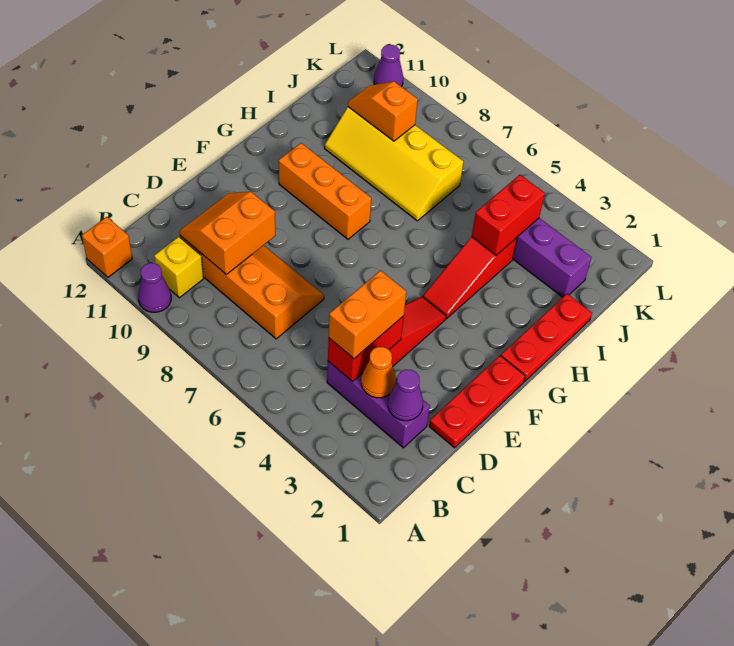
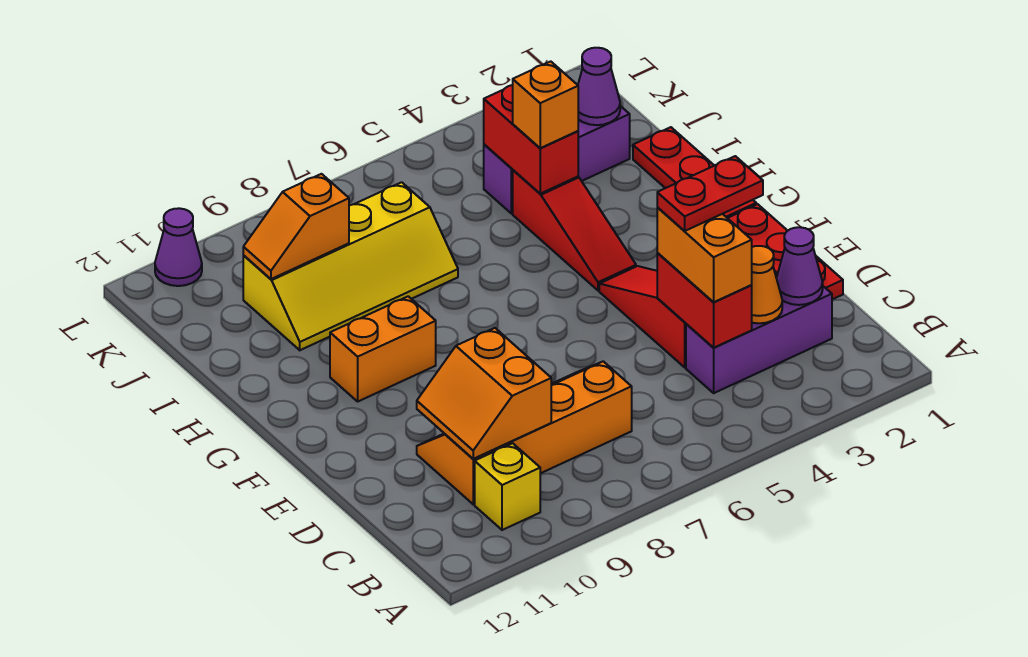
purple cone A10 level 1 -> purple cone J2 level 2
orange brick A12 level 1 -> orange brick I4 level 3
none -> red plate D3:D4 level 4
orange brick G8:G10 level 1 -> orange brick G9:G10 level 1

